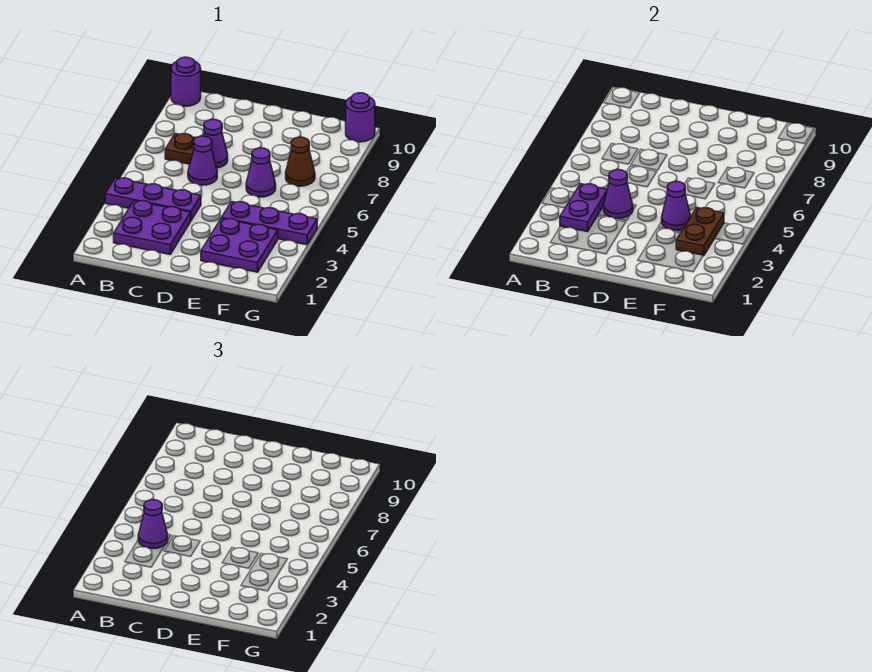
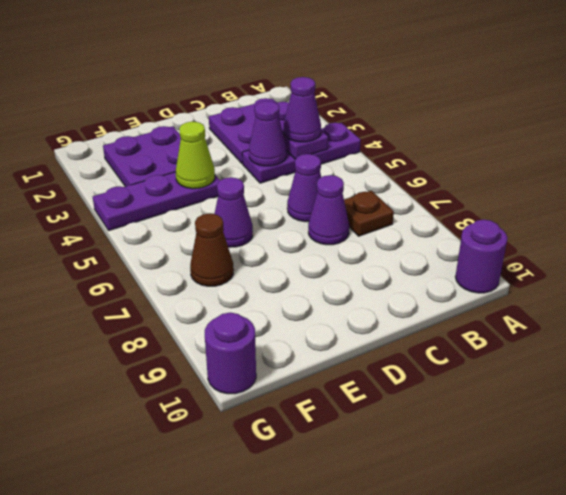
purple cone E4 level 2 -> lime cone E4 level 2
brown plate F3:F4 level 2 -> none

